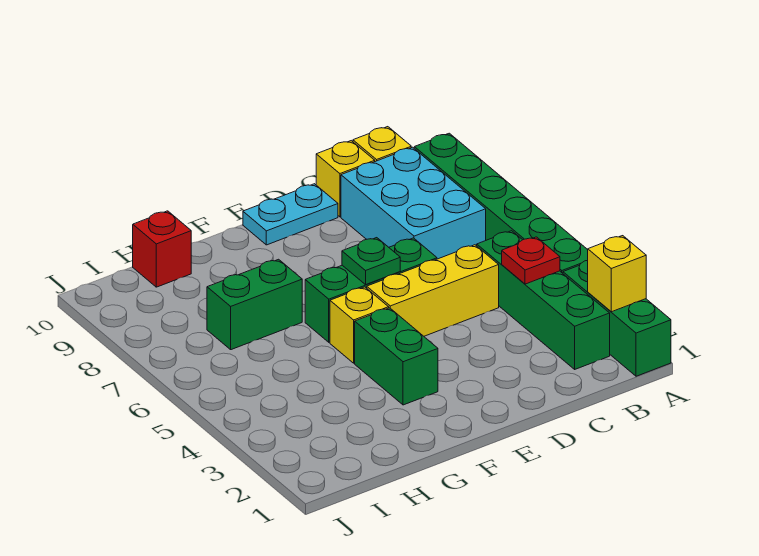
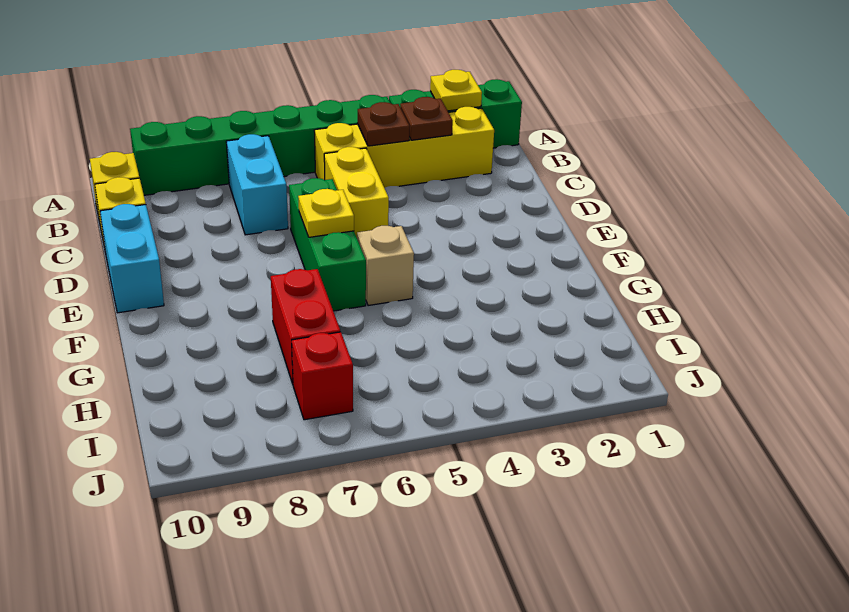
yellow brick A2 level 2 -> yellow plate A2 level 2
green brick B2:B5 level 1 -> yellow brick B2:B5 level 1
none -> brown plate B3 level 2
red plate B4 level 2 -> brown plate B4 level 2
cyan brick B7:C9 level 1 -> cyan brick B7:C7 level 1
yellow brick C5:E5 level 1 -> yellow brick C5:D5 level 1
cyan plate D10:E10 level 1 -> cyan brick D10:E10 level 1
green plate E6 level 2 -> yellow plate E6 level 2
green brick F3:F4 level 1 -> none
yellow brick F5 level 1 -> tan brick F5 level 1
green brick G7:H7 level 1 -> red brick G7:H7 level 1
red brick H10 level 1 -> red brick I7 level 1

